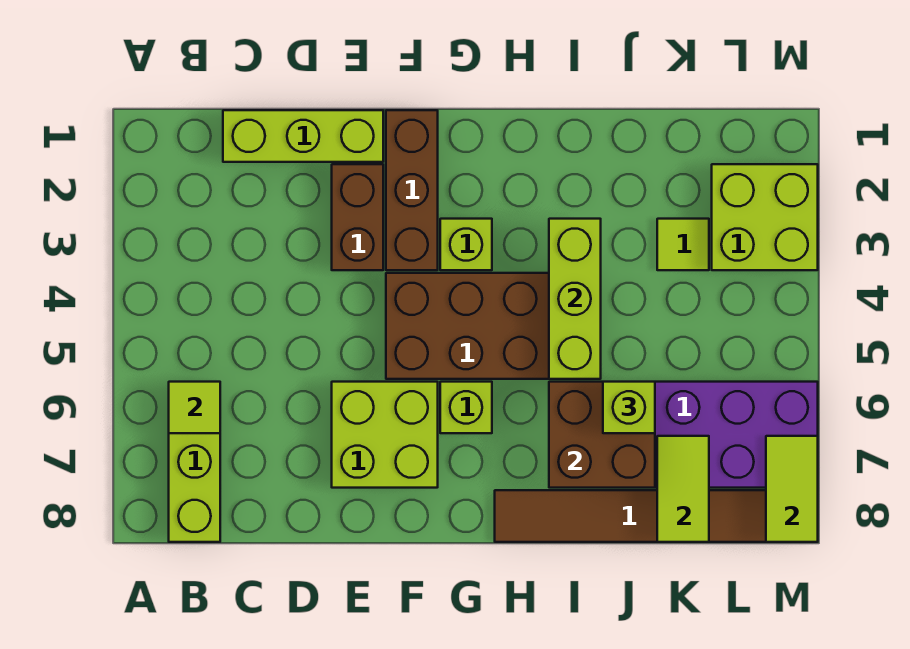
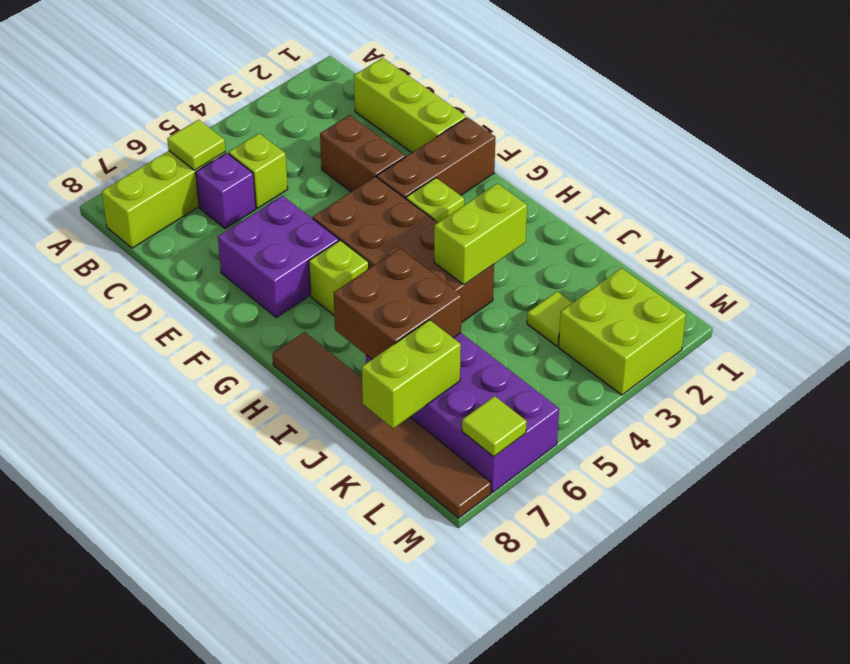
none -> purple brick C6 level 1
brown brick E2:E3 level 1 -> brown brick D3:E3 level 1
lime brick E6:F7 level 1 -> purple brick E6:F7 level 1
lime brick I3:I5 level 2 -> lime brick I3:I4 level 2
lime brick J6 level 3 -> lime brick C5 level 1
lime tile K7:K8 level 2 -> lime brick K7:K8 level 2
lime tile M7:M8 level 2 -> lime tile M7 level 2

